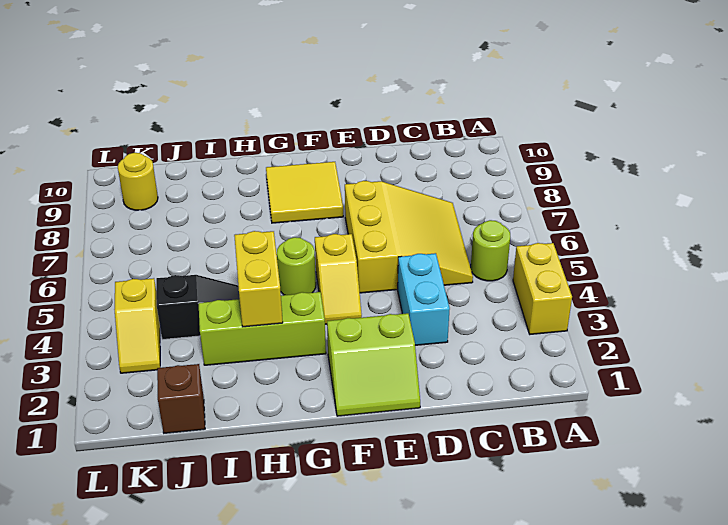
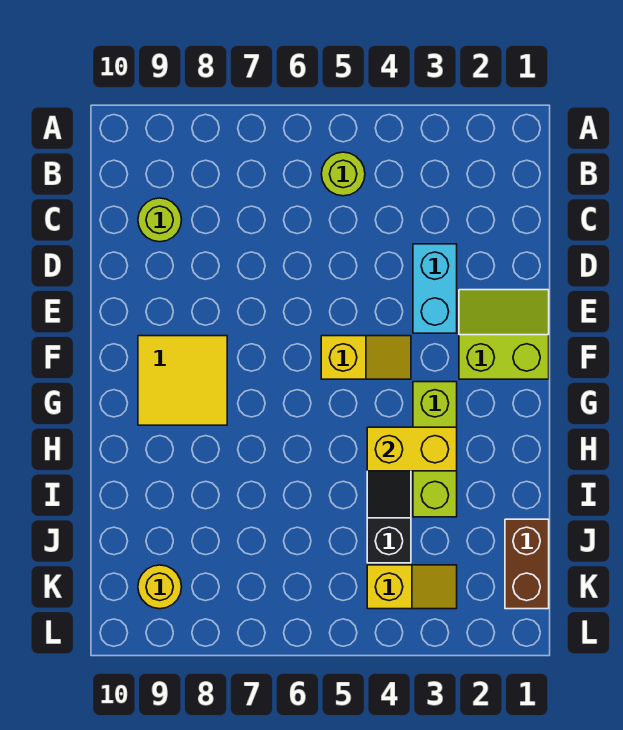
yellow brick A3:A4 level 1 -> none
yellow slope C5:E7 level 1 top E -> none
cyan brick D3:D4 level 1 -> cyan brick D3:E3 level 1
lime slope E1:F2 level 1 top 2 -> lime slope E1:F2 level 1 top F
lime round brick G5 level 1 -> lime round brick C9 level 1
brown brick J1 level 1 -> brown brick J1:K1 level 1

